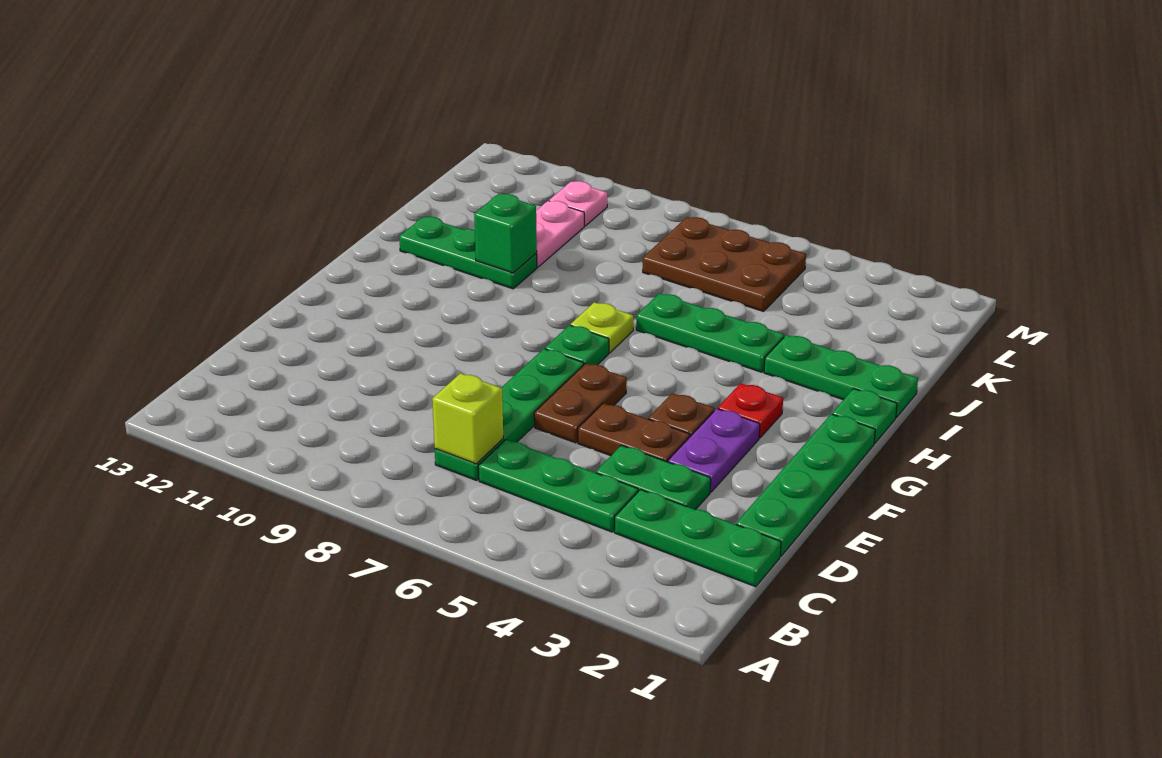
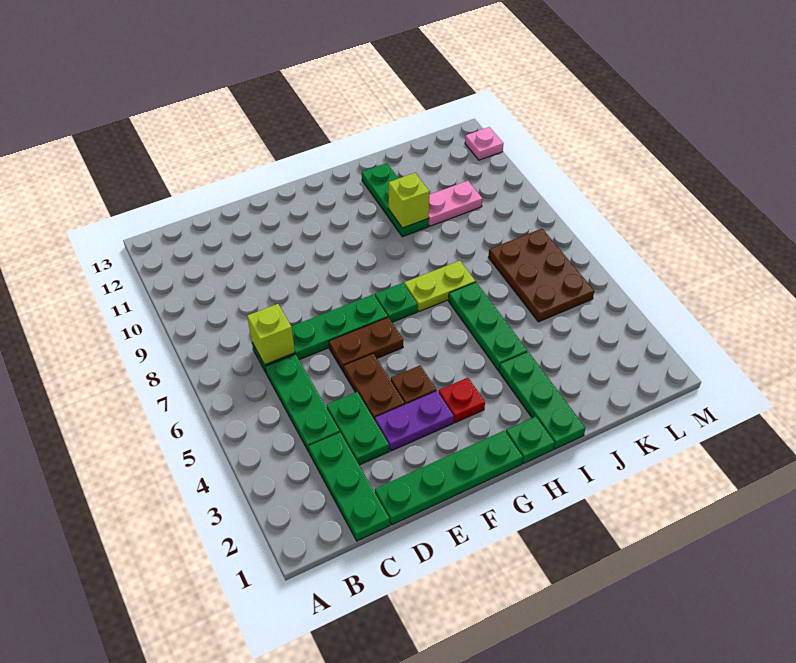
lime plate H7 level 1 -> lime plate H7:I7 level 1
green brick I10 level 2 -> lime brick I10 level 2
pink plate L10 level 1 -> pink plate M12 level 1

